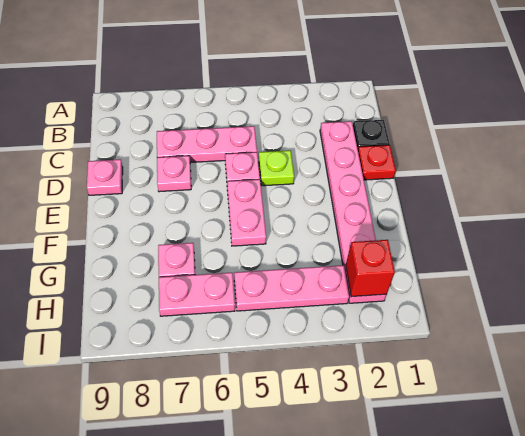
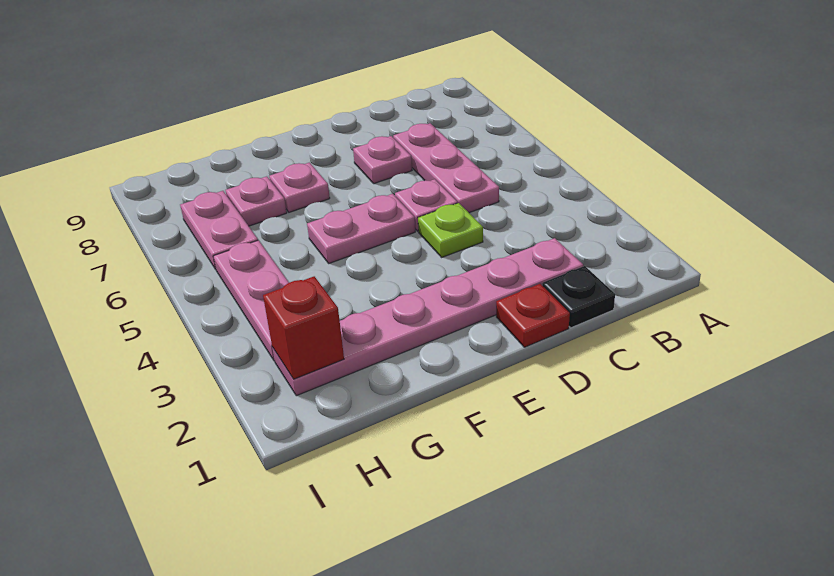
pink plate D9 level 1 -> pink plate F7 level 1

